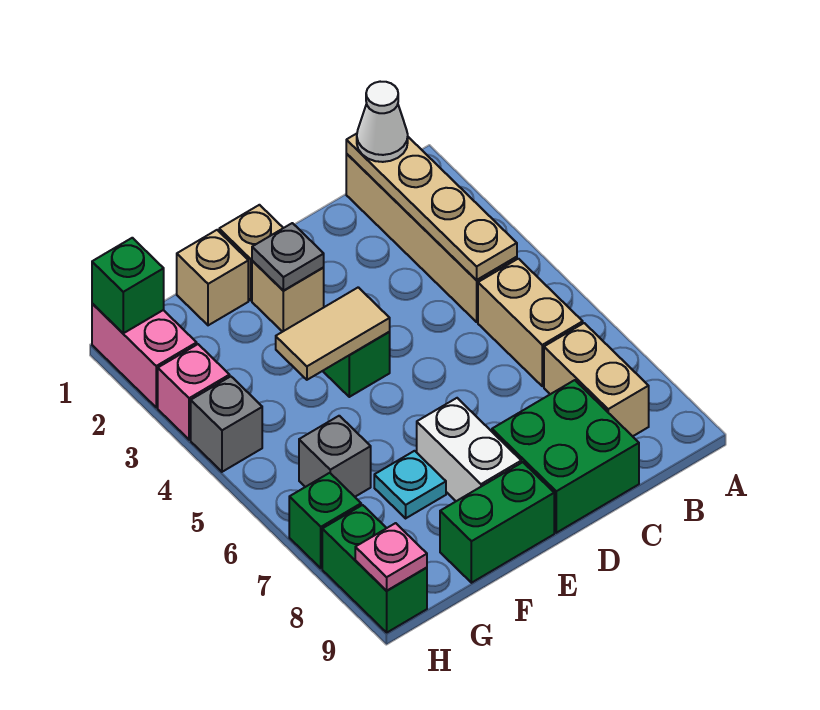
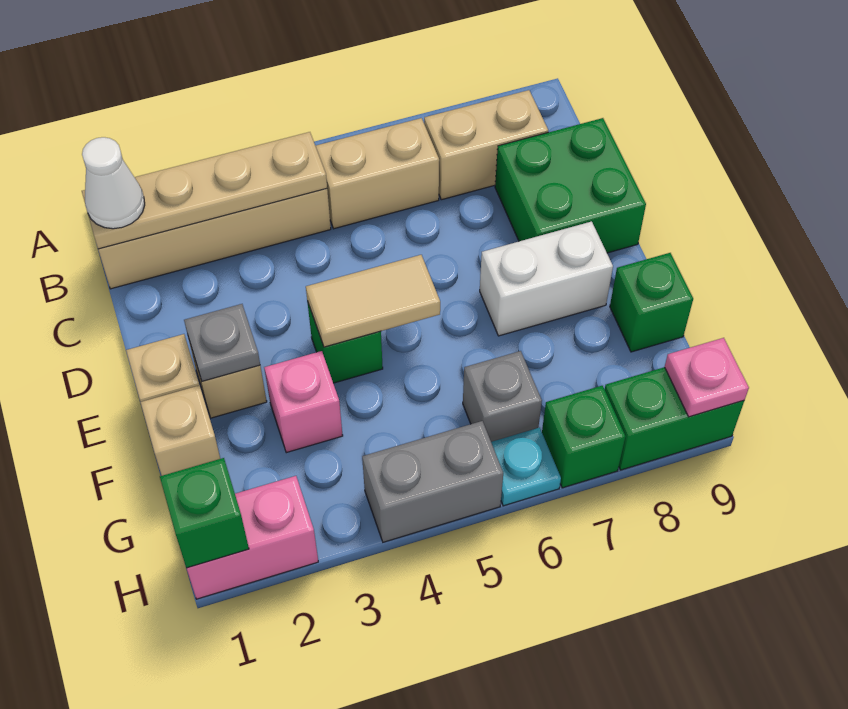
tan tile E4:F4 level 2 -> tan tile E4:E5 level 2
green brick E9:F9 level 1 -> green brick F9 level 1
cyan plate F7 level 1 -> cyan plate H6 level 1
pink brick H3 level 1 -> pink brick F3 level 1
grey brick H4 level 1 -> grey brick H4:H5 level 1

